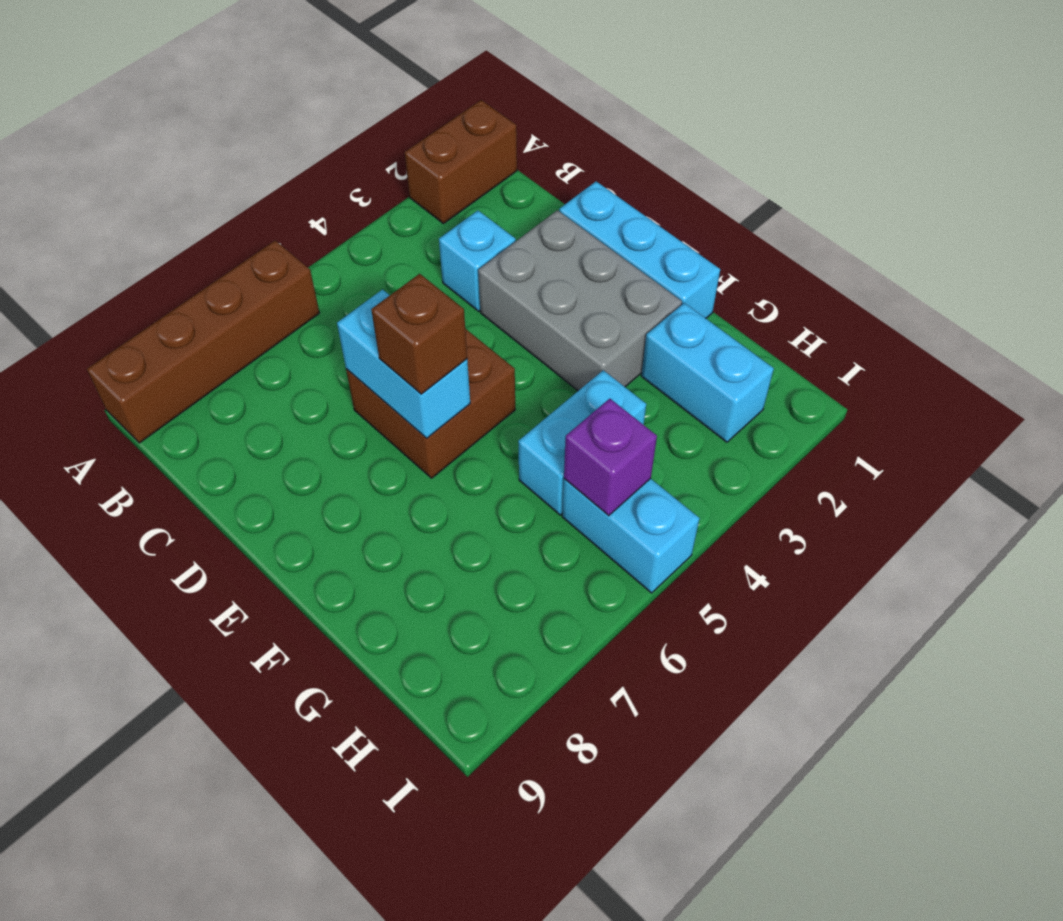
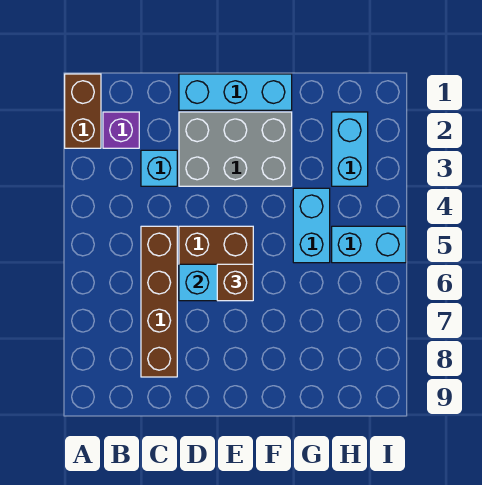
brown brick A6:A9 level 1 -> brown brick C5:C8 level 1
cyan brick G2:H2 level 1 -> cyan brick H2:H3 level 1
purple brick H5 level 2 -> purple brick B2 level 1

